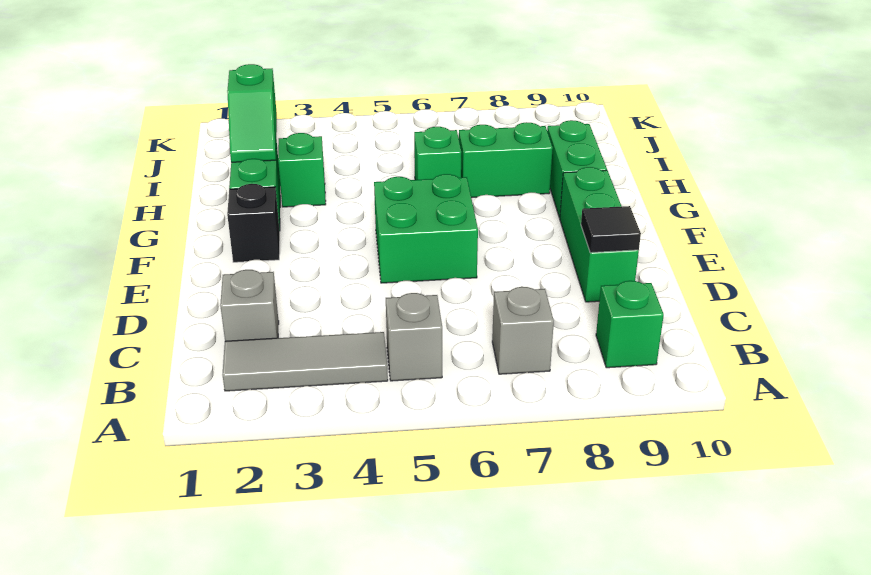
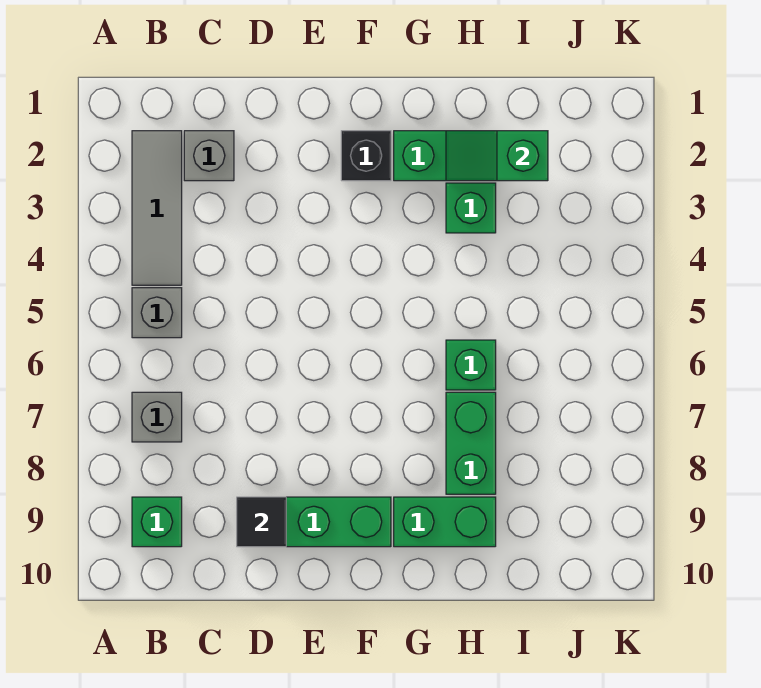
green brick E5:F6 level 1 -> none

